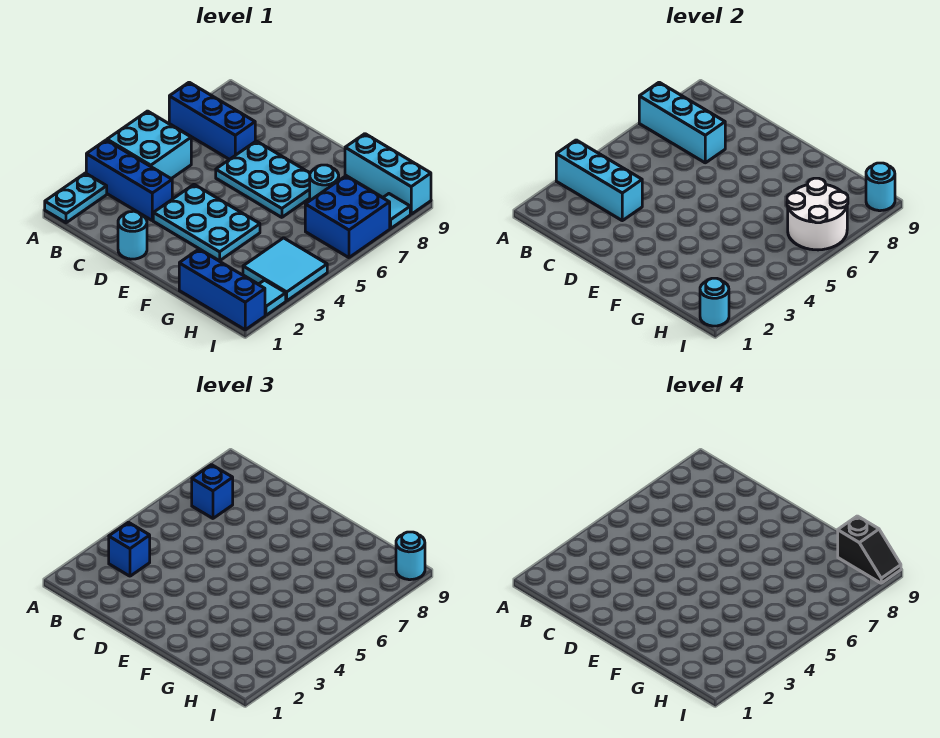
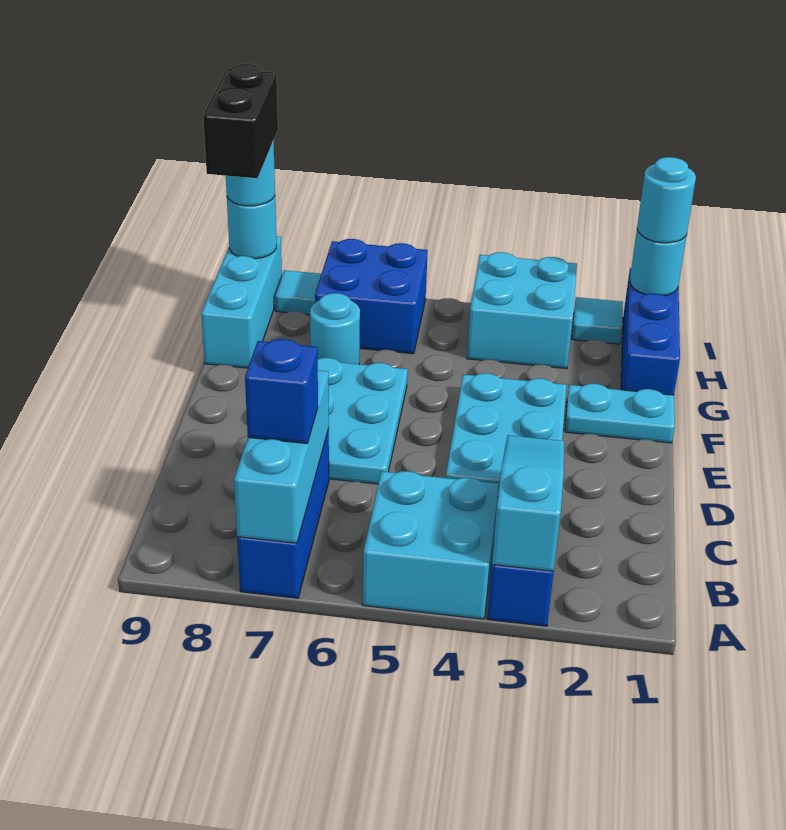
cyan plate A1:A2 level 1 -> cyan plate F1:F2 level 1
cyan brick A3:C3 level 2 -> cyan slope A3:C3 level 2 top A
blue brick B3 level 3 -> none
cyan round brick D1 level 1 -> cyan round brick I1 level 3
cyan tile H3:I4 level 1 -> cyan brick H3:I4 level 1
white round brick H6:I7 level 2 -> none
black slope H9:I9 level 4 top H -> black brick H9:I9 level 4

